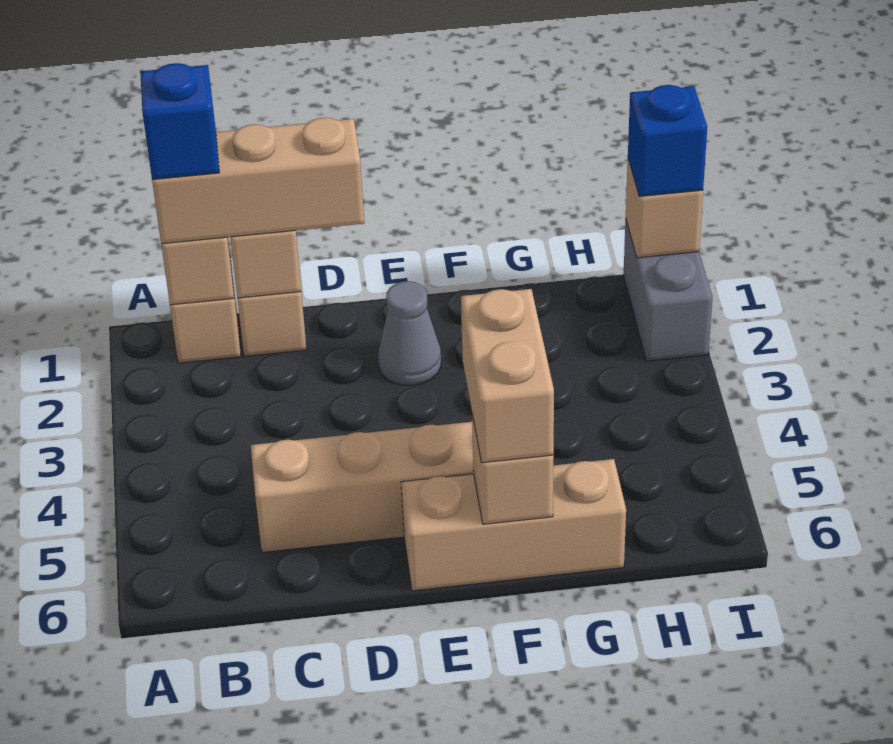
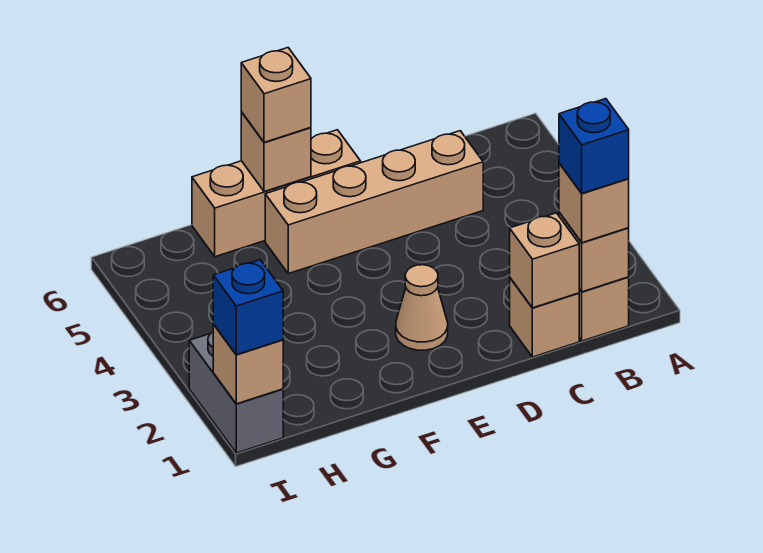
tan brick B1:D1 level 3 -> tan brick B1 level 3
grey cone E2 level 1 -> tan cone E2 level 1
tan brick F5:F6 level 3 -> tan brick F6 level 3

